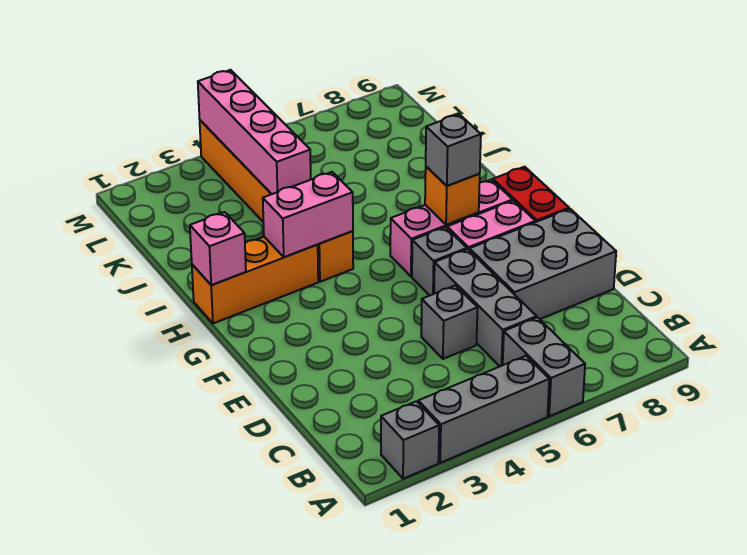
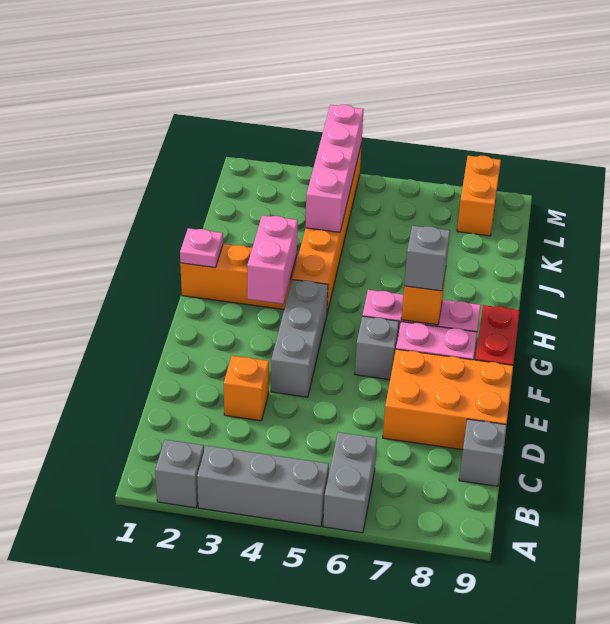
grey brick C6:E6 level 1 -> grey brick E4:G4 level 1
none -> orange brick D3 level 1
grey brick D5 level 1 -> grey brick C9 level 1
grey brick D7:E9 level 1 -> orange brick D7:E9 level 1
pink brick H1 level 2 -> pink plate H1 level 2
pink brick H3:H4 level 2 -> pink brick G3:H3 level 2
none -> orange brick L8:M8 level 1

